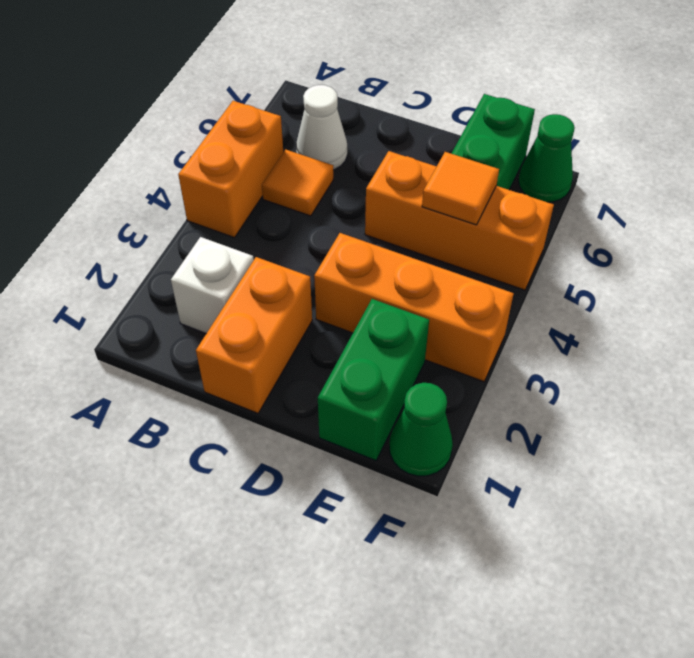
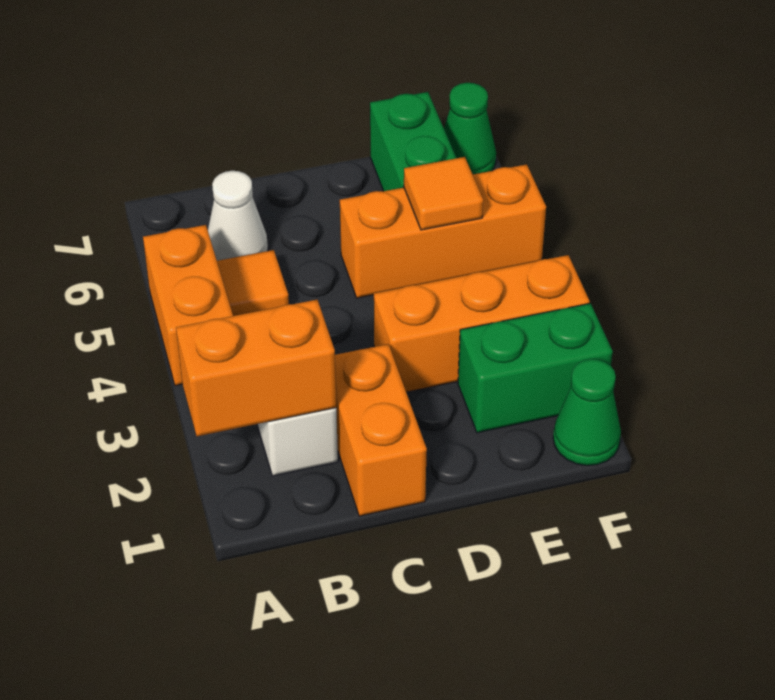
none -> orange brick A2:B2 level 2
green brick E1:E2 level 1 -> green brick E2:F2 level 1

